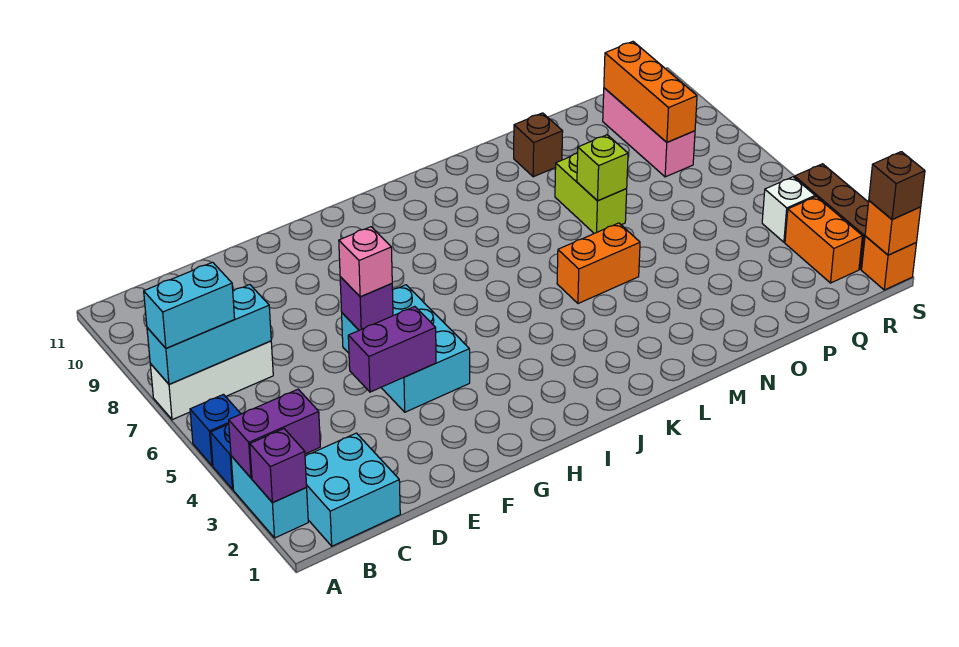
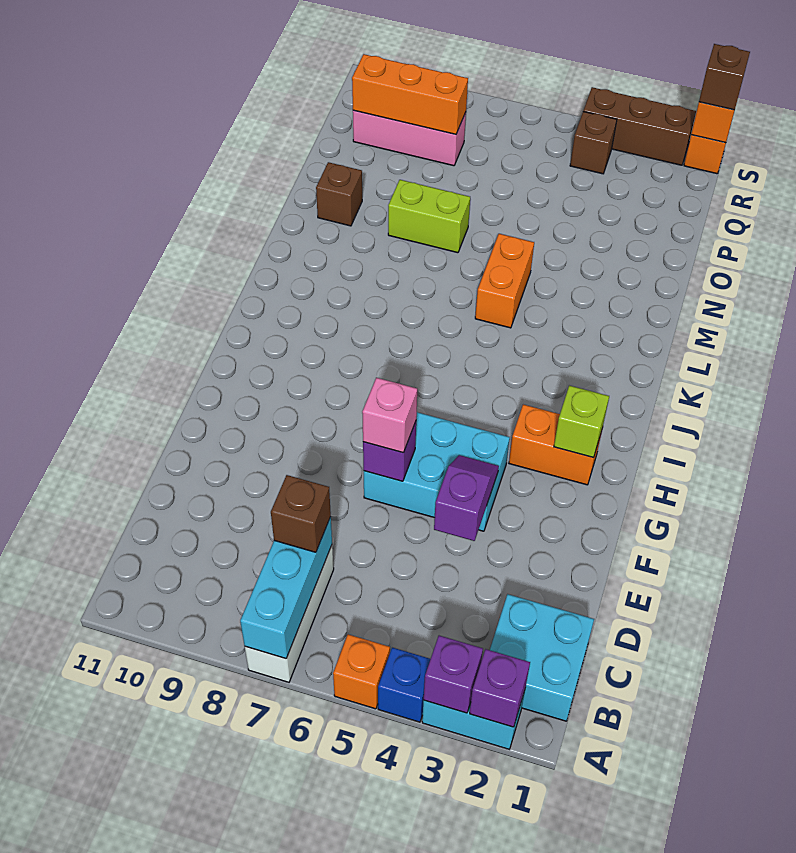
purple brick A3:B3 level 2 -> purple brick A3 level 2
blue brick A5 level 1 -> orange brick A5 level 1
cyan brick A7:B7 level 3 -> none
none -> brown brick C7 level 3
purple brick E4:F4 level 2 -> purple slope E4:F4 level 2 top E
lime brick N7 level 2 -> lime brick H2 level 2
orange brick R2:R3 level 1 -> orange brick H2:H3 level 1
white brick R4 level 1 -> brown brick R4 level 1

